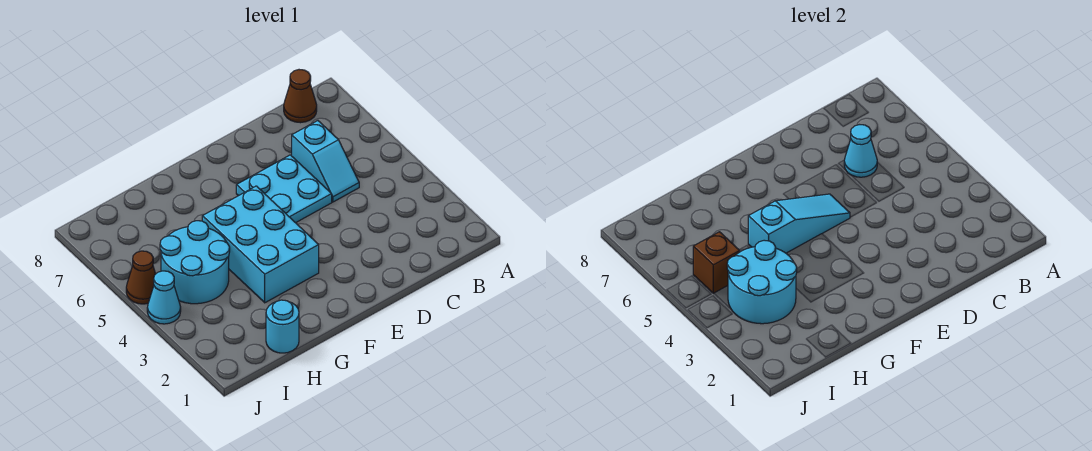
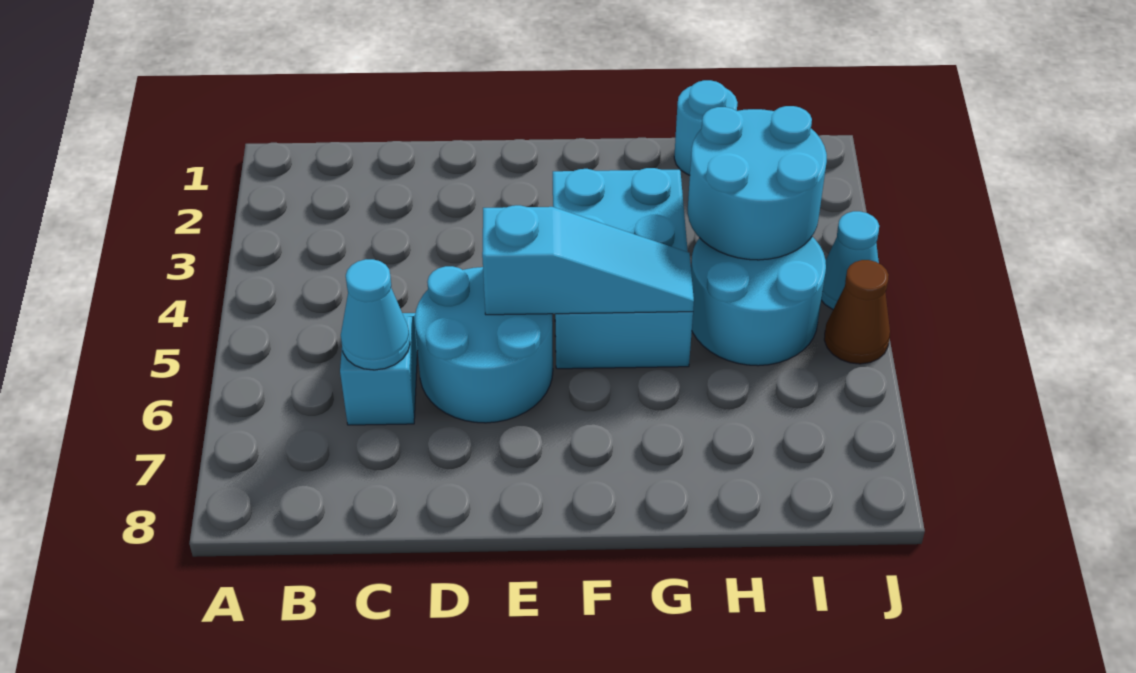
brown cone B8 level 1 -> none
cyan plate D5:E6 level 1 -> cyan round brick D5:E6 level 1
cyan slope E5:G5 level 2 top G -> cyan slope E5:G5 level 2 top E
brown brick I5 level 2 -> none

